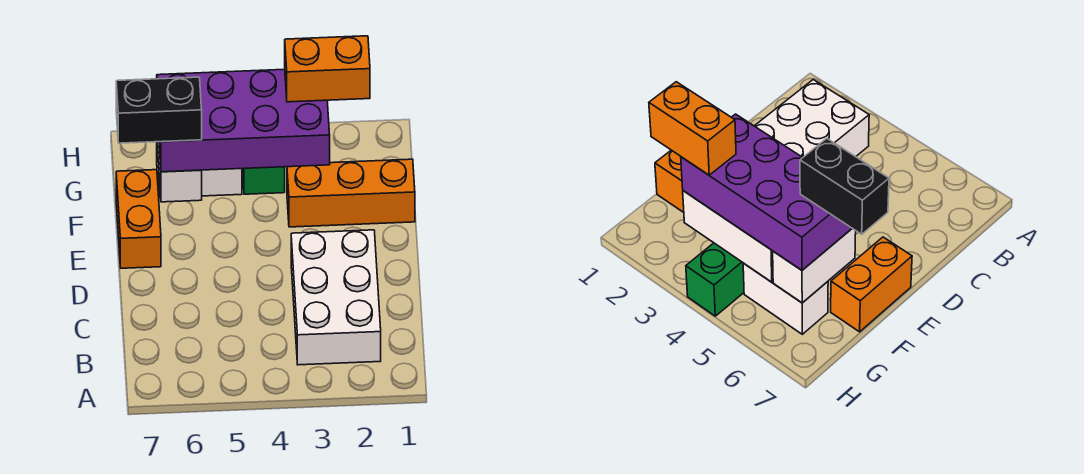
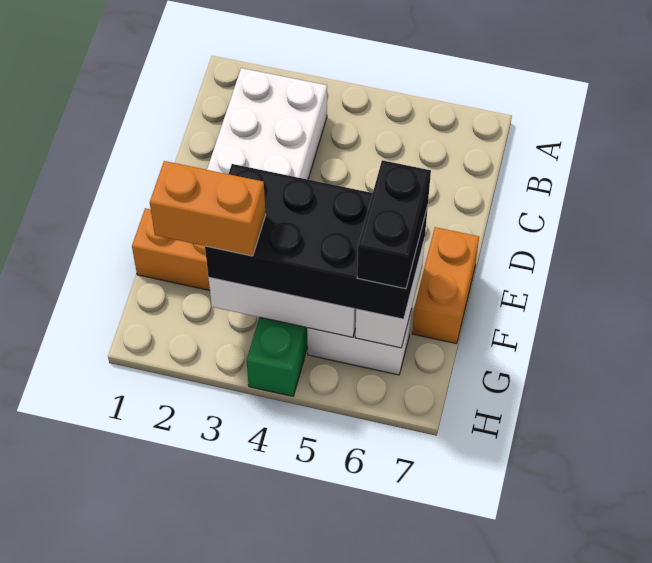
purple brick F3:G6 level 3 -> black brick F3:G6 level 3
black brick F6:F7 level 4 -> black brick F6:G6 level 4

